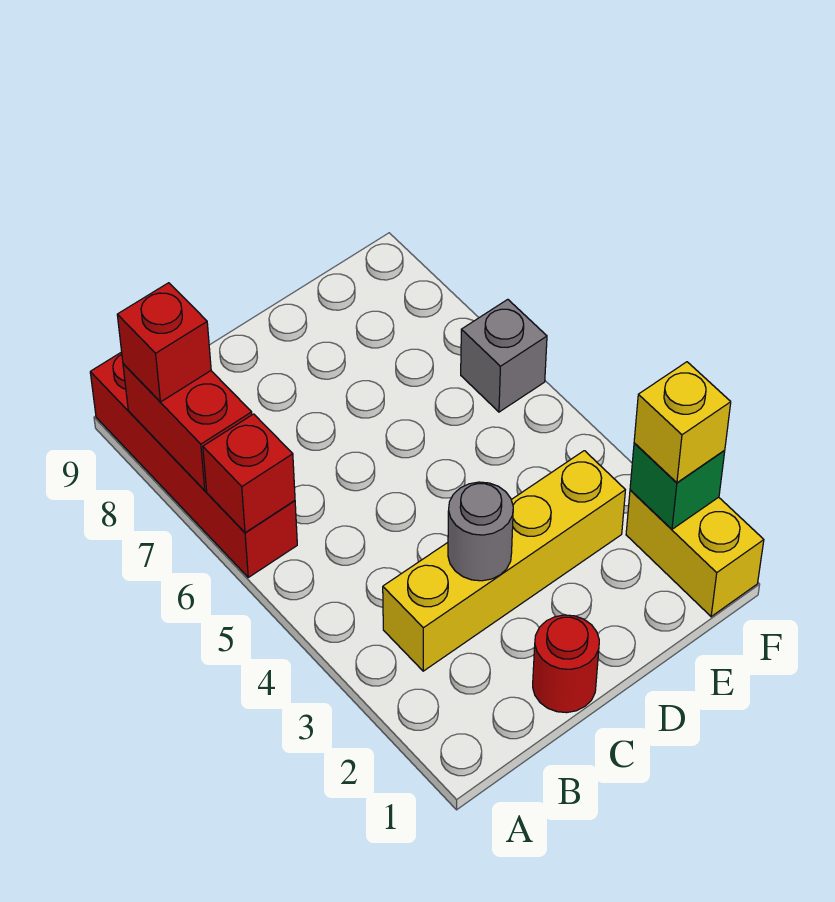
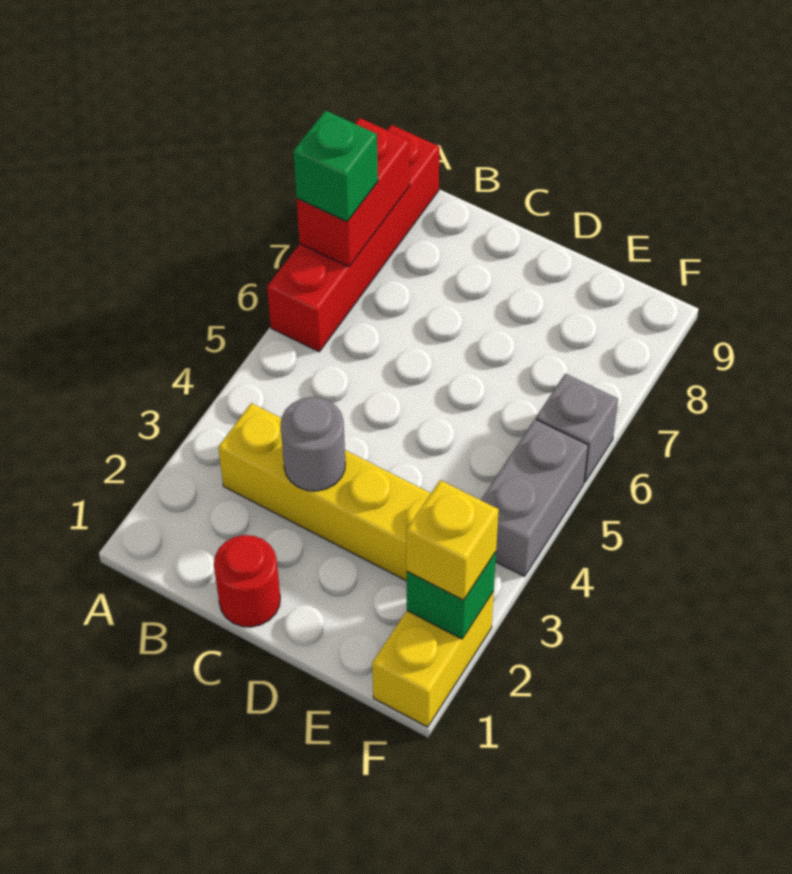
red brick A6 level 2 -> none
none -> green brick A7 level 3
red brick A8 level 3 -> none
none -> grey brick F4:F5 level 1

